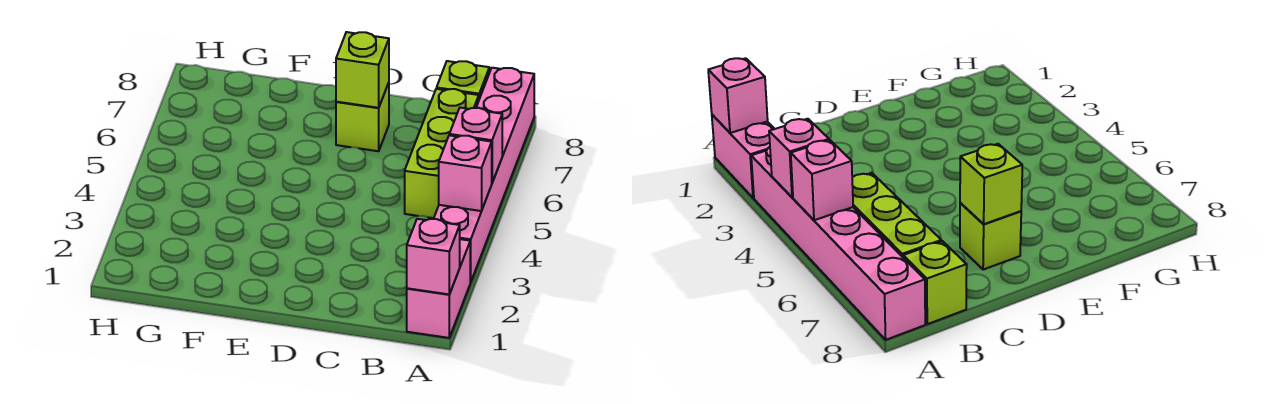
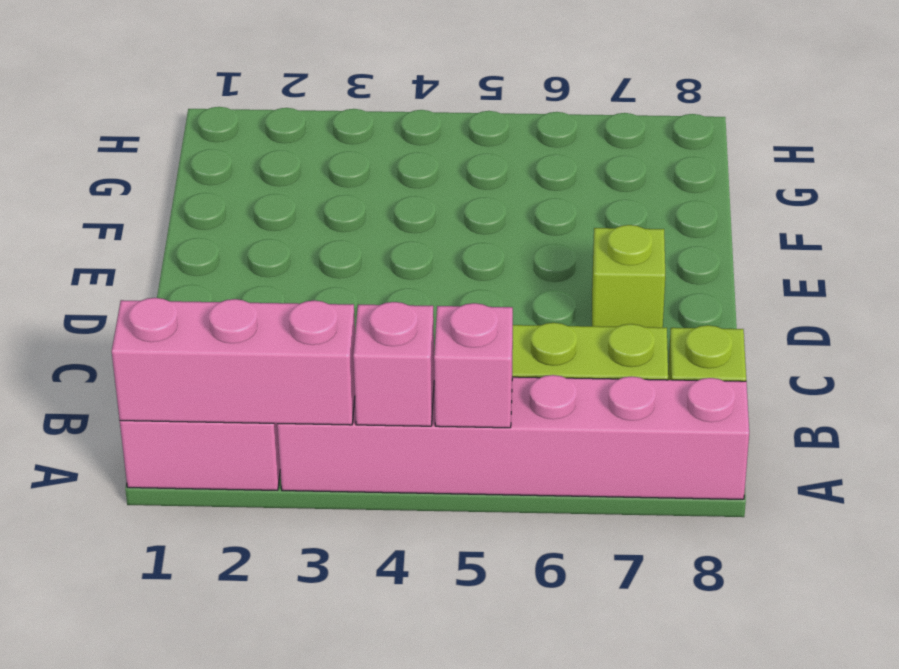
pink brick A1 level 2 -> pink brick A1:A3 level 2
lime brick D7 level 2 -> none

